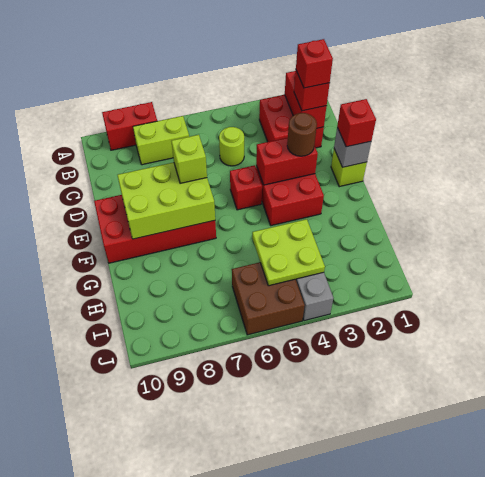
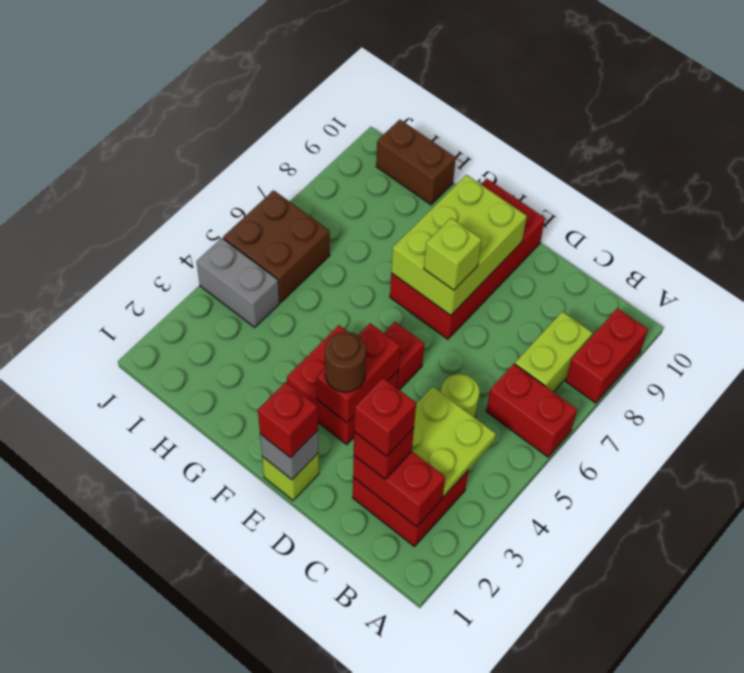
none -> red brick A6:B6 level 1
lime plate H4:I5 level 2 -> lime plate B3:C4 level 2
none -> brown brick H10:I10 level 1

